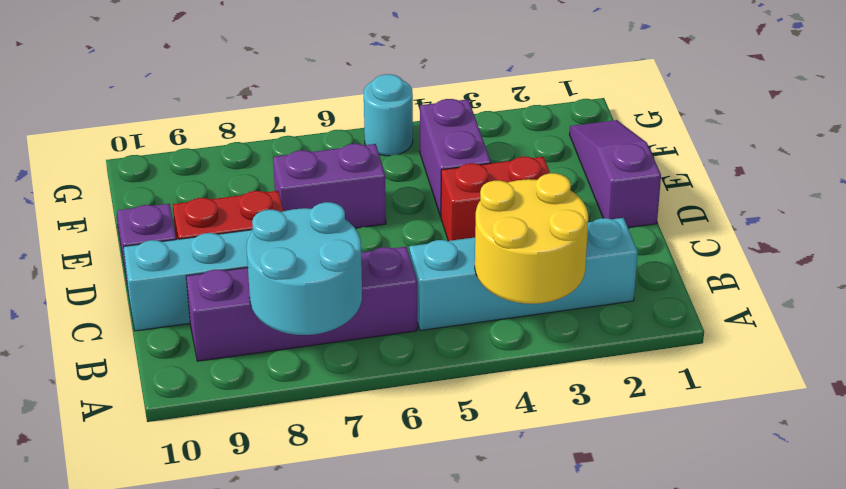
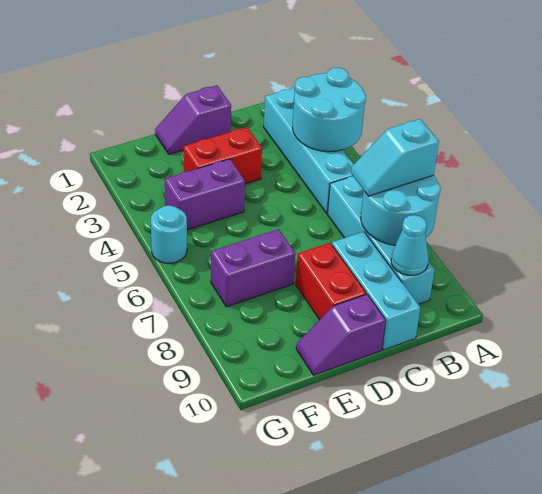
yellow round brick A3:B4 level 2 -> cyan round brick A3:B4 level 2
none -> cyan slope A7:B7 level 3 top A
purple brick B6:B9 level 1 -> cyan brick B6:B9 level 1
none -> cyan cone B9 level 2
purple slope D1:F1 level 1 top D -> purple slope D1:E1 level 1 top D
red brick D3:D4 level 1 -> red brick D3:E3 level 1
purple brick E6:E7 level 1 -> purple brick E7:F7 level 1

